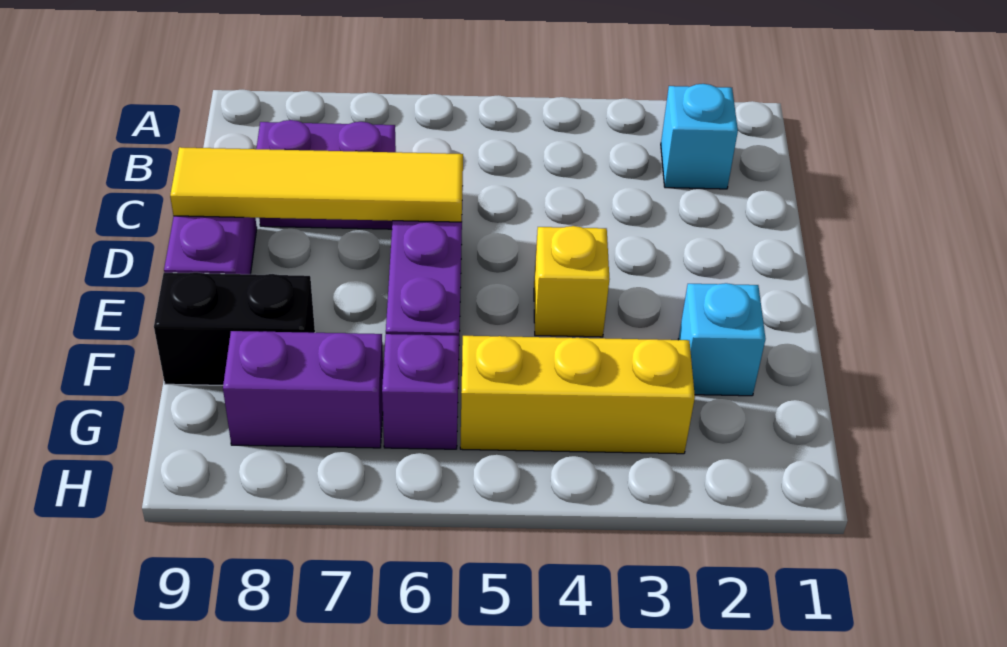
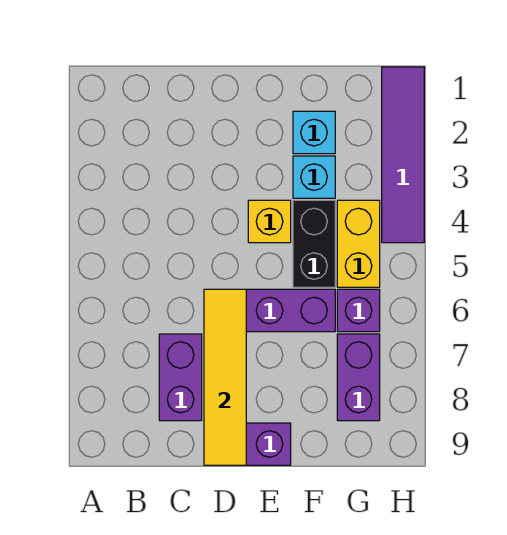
cyan brick B2 level 1 -> cyan brick F3 level 1
black brick F8:F9 level 1 -> black brick F4:F5 level 1
yellow brick G3:G5 level 1 -> yellow brick G4:G5 level 1
none -> purple tile H1:H4 level 1

